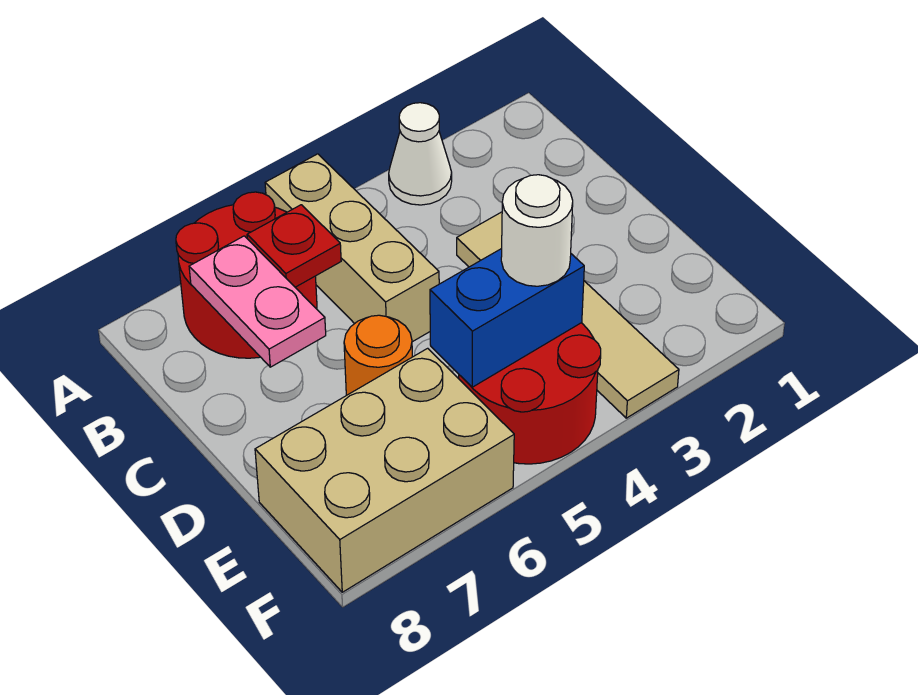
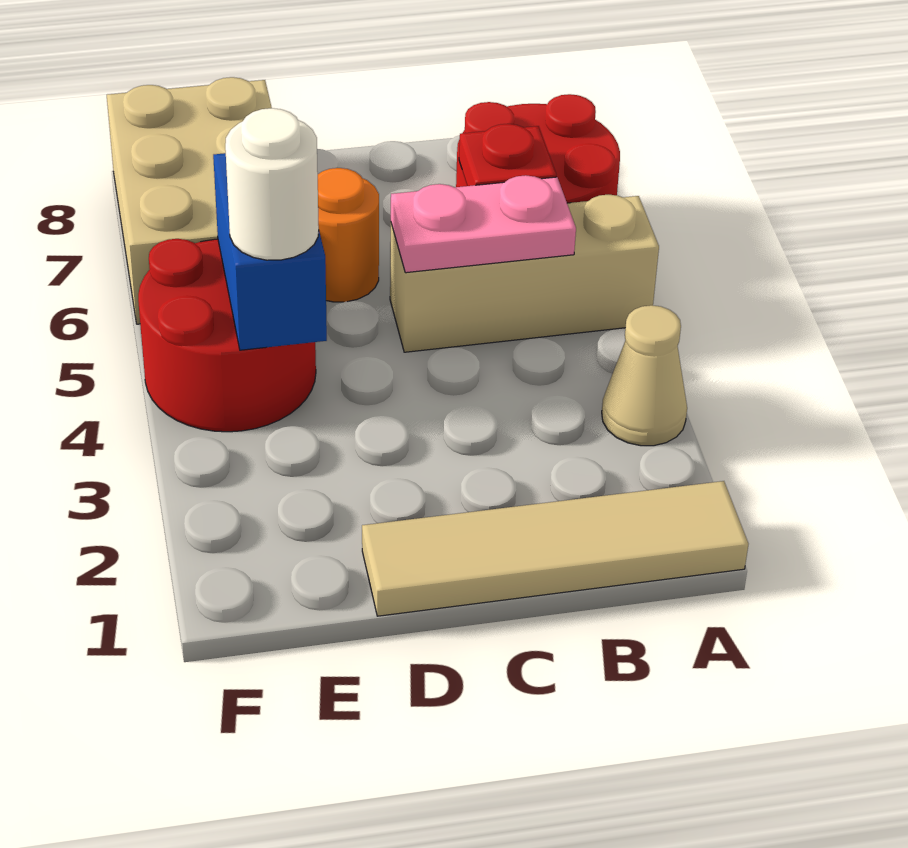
white cone A3 level 1 -> tan cone A3 level 1
pink plate B7:C7 level 2 -> pink plate B5:C5 level 2
tan tile C3:F3 level 1 -> tan tile A1:D1 level 1

